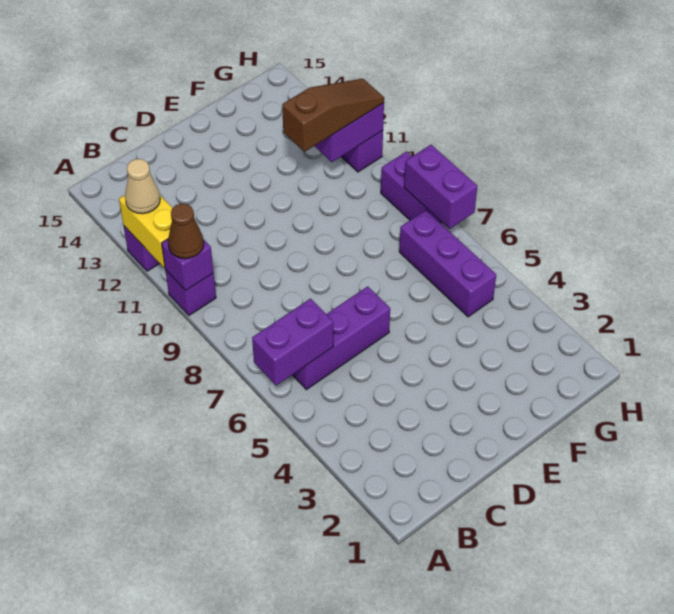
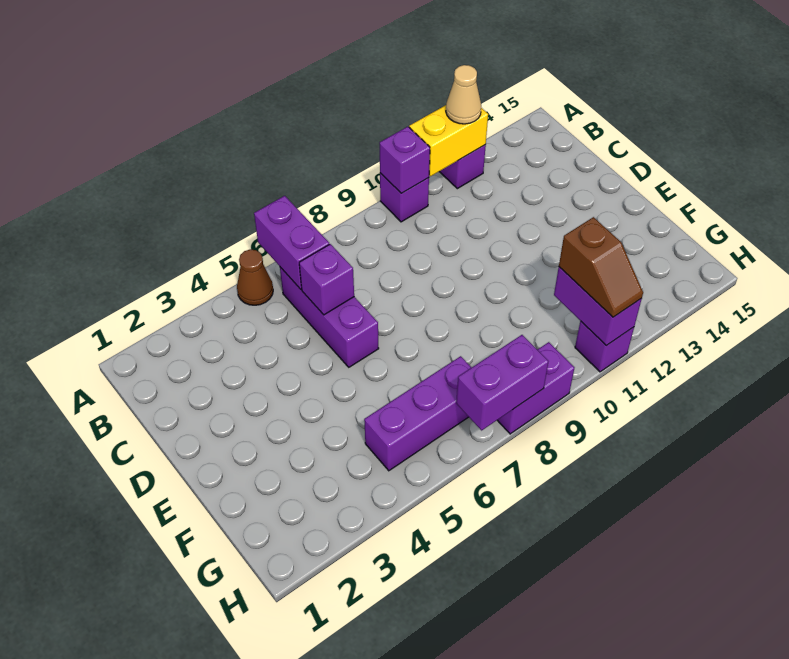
brown cone A10 level 3 -> brown cone A5 level 1
none -> purple brick C6 level 2
brown slope F11:H11 level 3 top F -> brown slope G11:H11 level 3 top G

